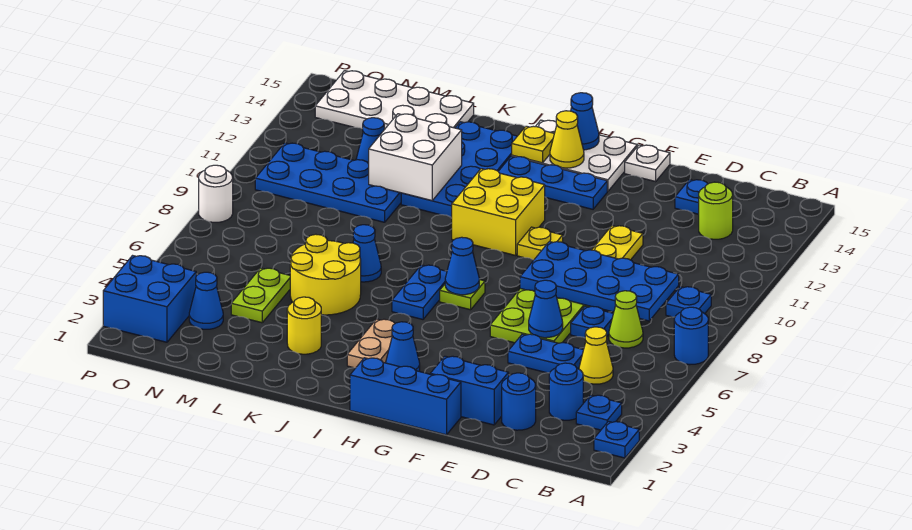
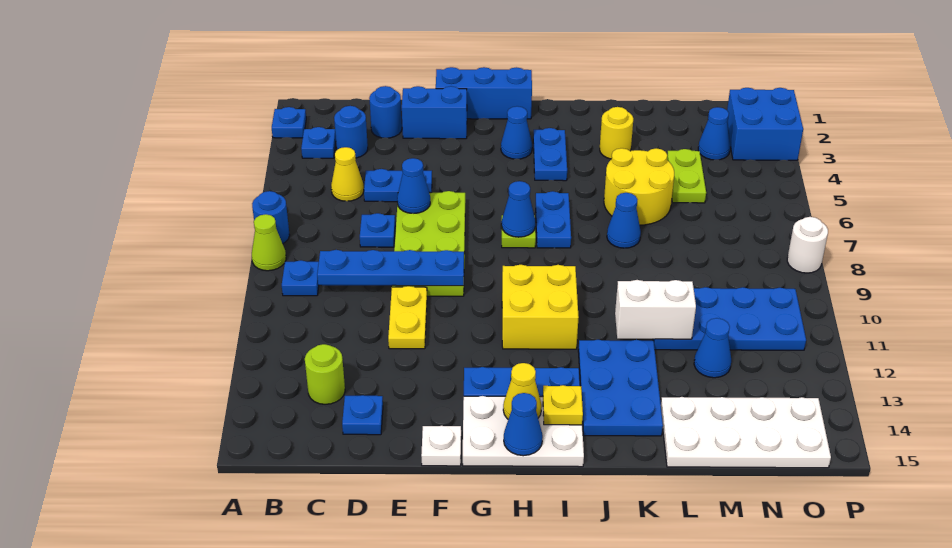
lime cone C7 level 1 -> lime cone A8 level 1
blue plate C8:F9 level 2 -> blue plate C9:F9 level 2
yellow plate G10 level 1 -> none
tan plate I3:I4 level 1 -> blue plate I3:I4 level 1
blue plate J11:K14 level 1 -> blue plate J12:K14 level 1
white brick K11:L12 level 2 -> white brick K11:L11 level 2

